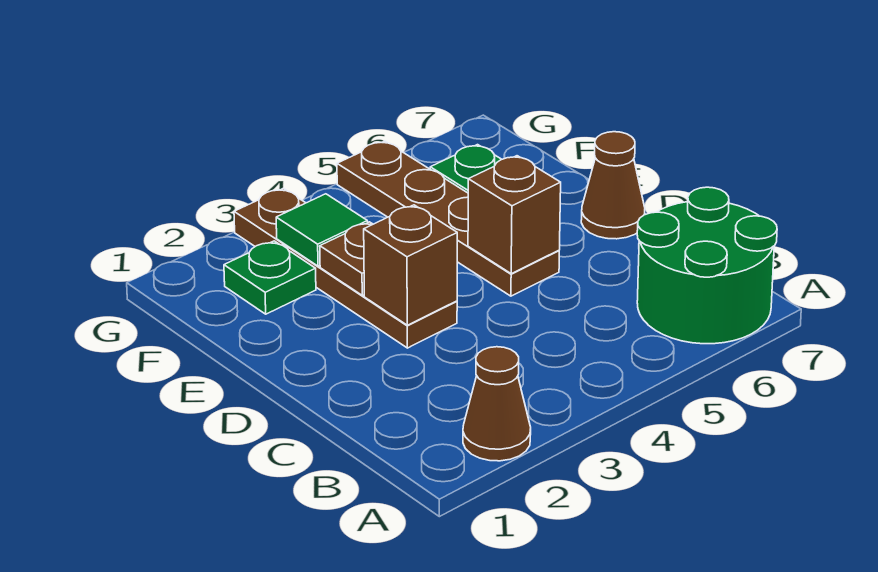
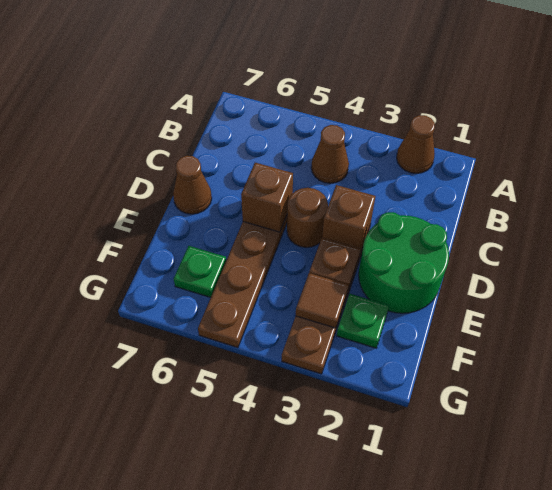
green round brick A6:B7 level 1 -> green round brick D1:E2 level 1
none -> brown cone B4 level 1
none -> brown round brick D4 level 1
green tile F3 level 2 -> brown tile F3 level 2

